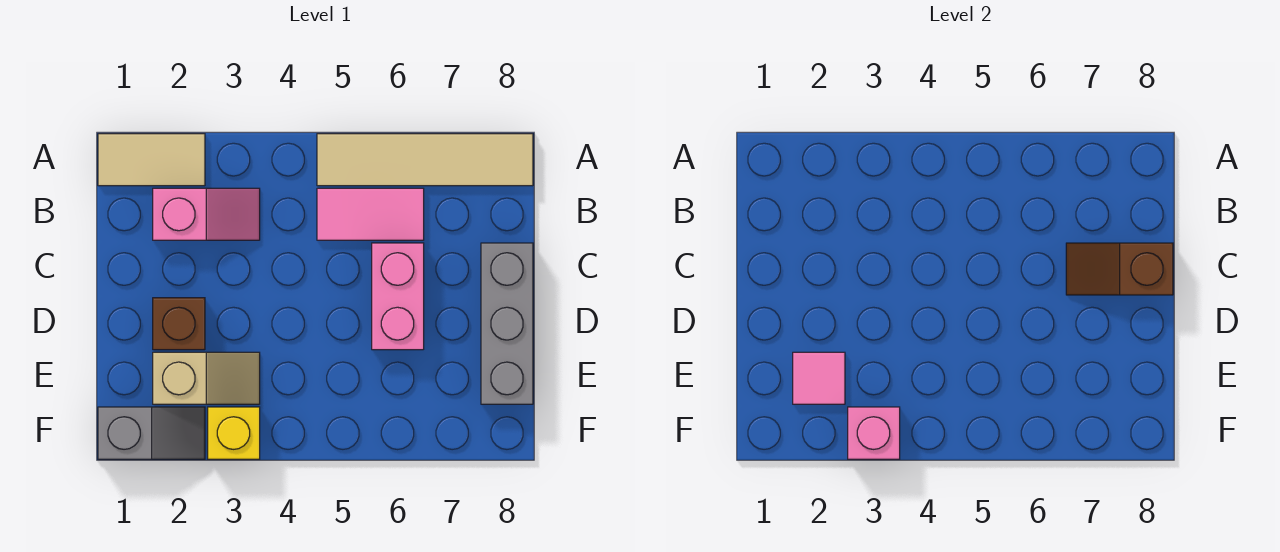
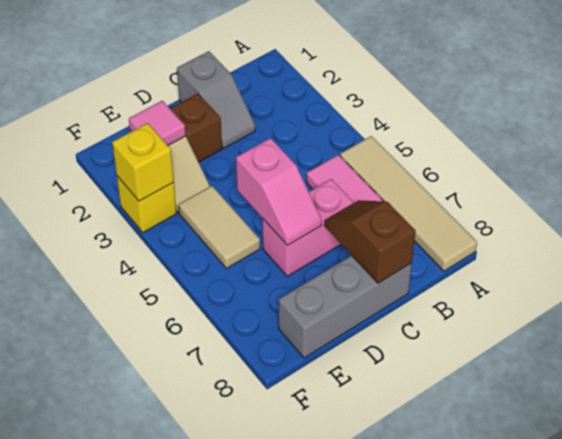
tan tile A1:A2 level 1 -> tan tile E4:E5 level 1
pink slope B2:B3 level 1 top 2 -> pink slope D5:D6 level 2 top 5
grey slope F1:F2 level 1 top 1 -> grey slope C1:C2 level 1 top 1
pink brick F3 level 2 -> yellow brick F3 level 2

